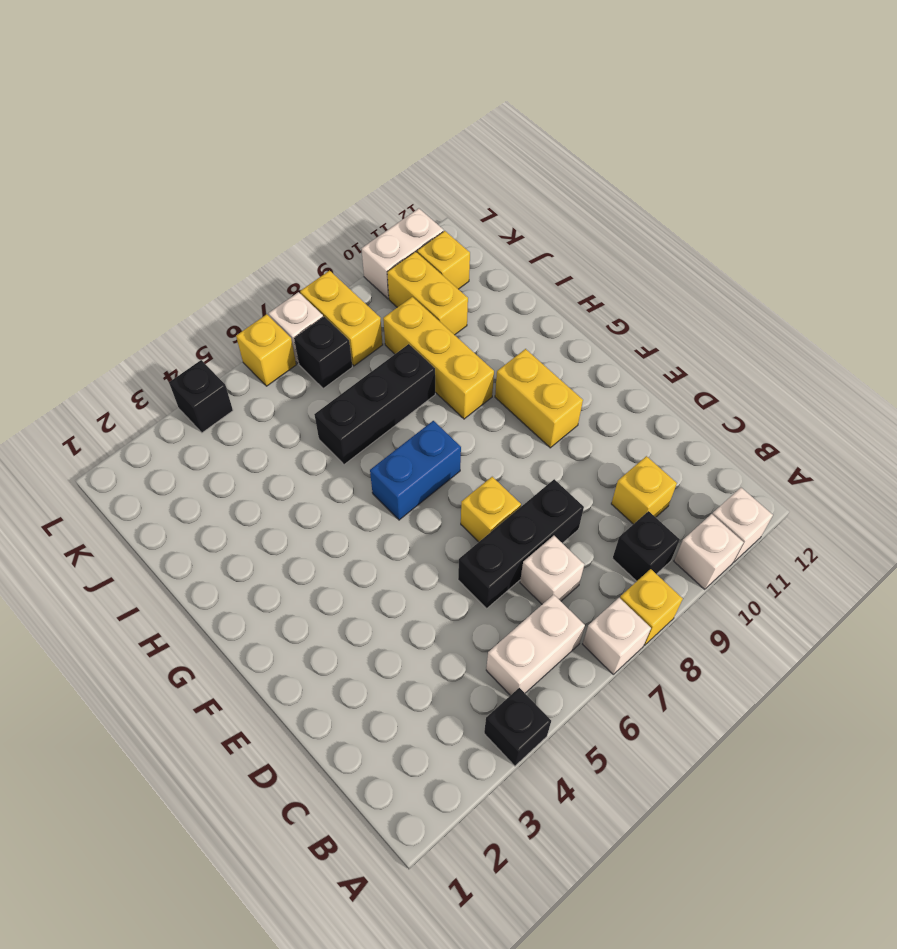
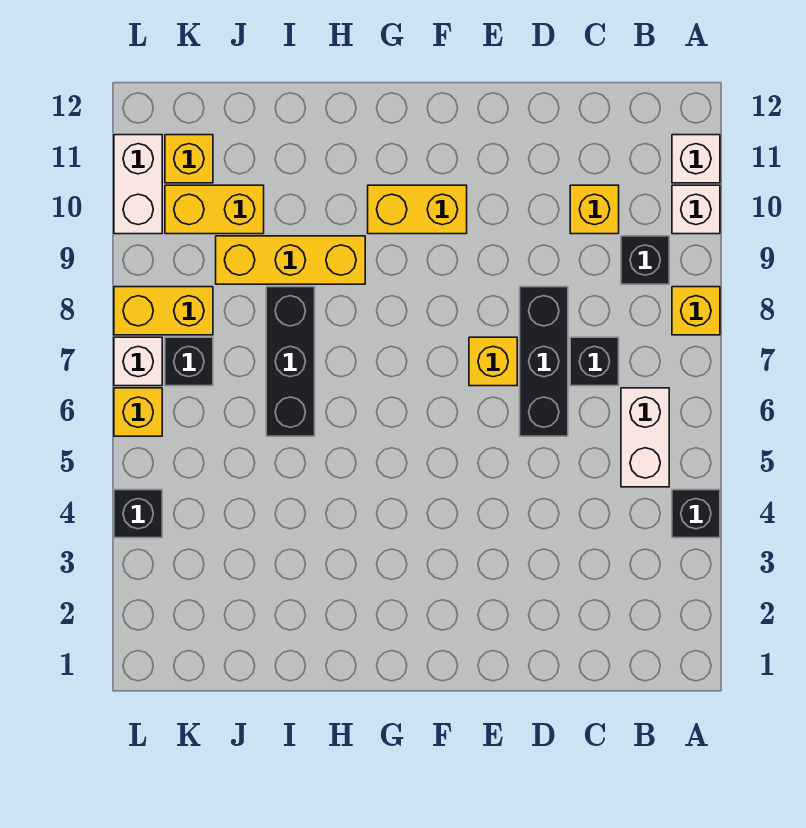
white brick A7 level 1 -> none
white brick C7 level 1 -> black brick C7 level 1
blue brick G6:G7 level 1 -> none

